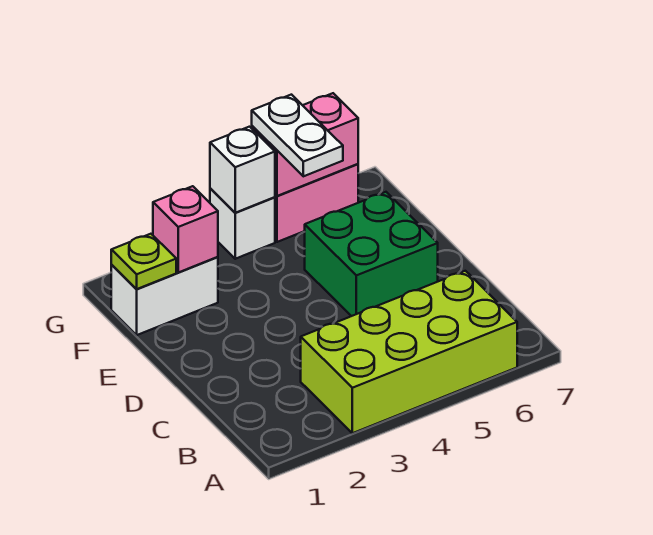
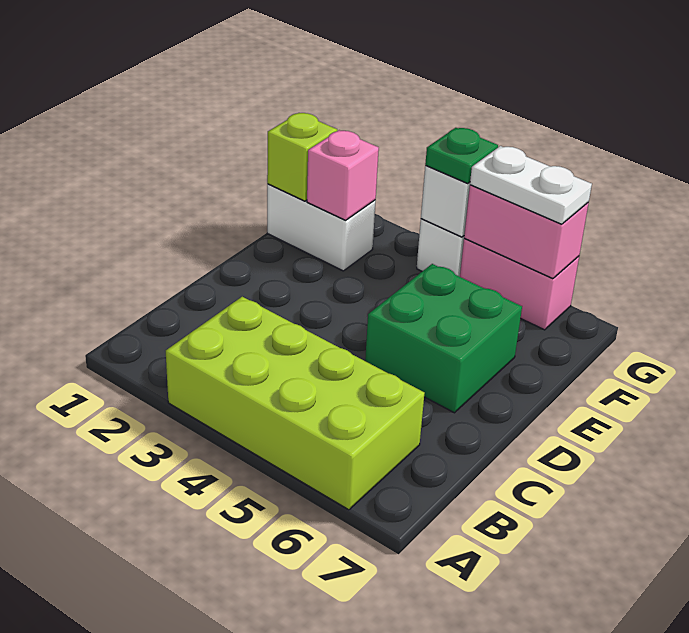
lime plate F1 level 2 -> lime brick F1 level 2
white plate F5:G5 level 3 -> white plate G5:G6 level 3
none -> green plate G4 level 3

